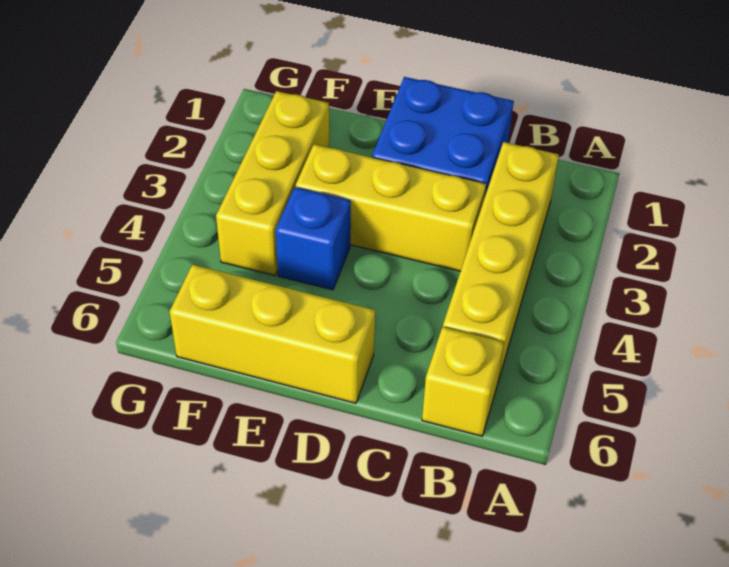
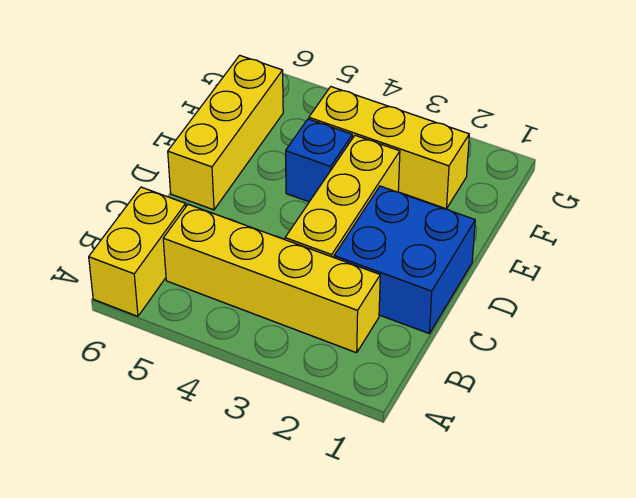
yellow brick B6 level 1 -> yellow brick A6:B6 level 1

